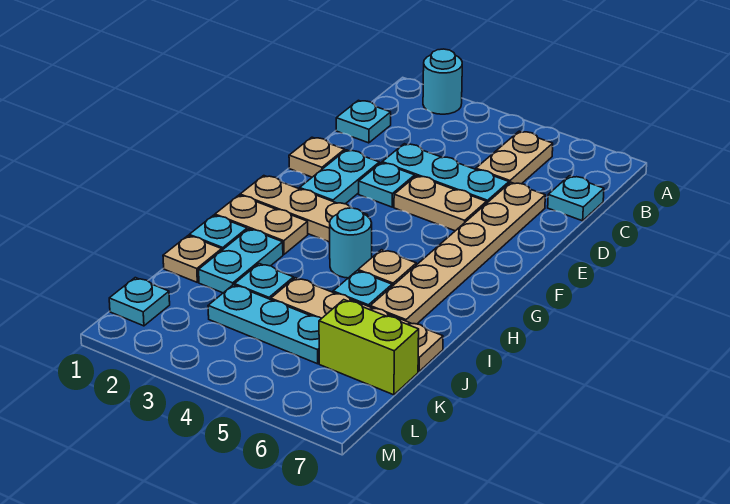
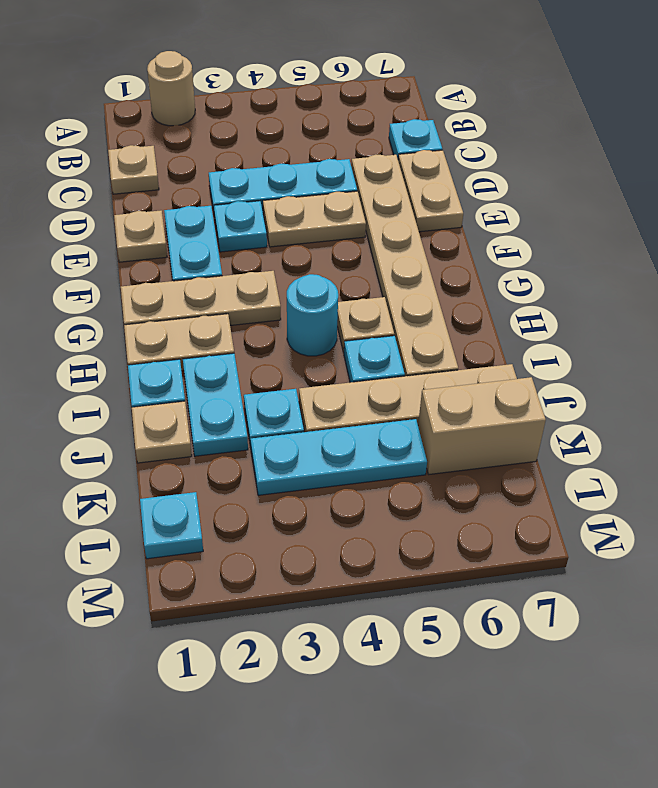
cyan round brick A2 level 1 -> tan round brick A2 level 1
tan plate B5:C5 level 1 -> tan plate D7:E7 level 1
cyan plate C1 level 1 -> tan plate C1 level 1
lime brick K6:K7 level 1 -> tan brick K6:K7 level 1

